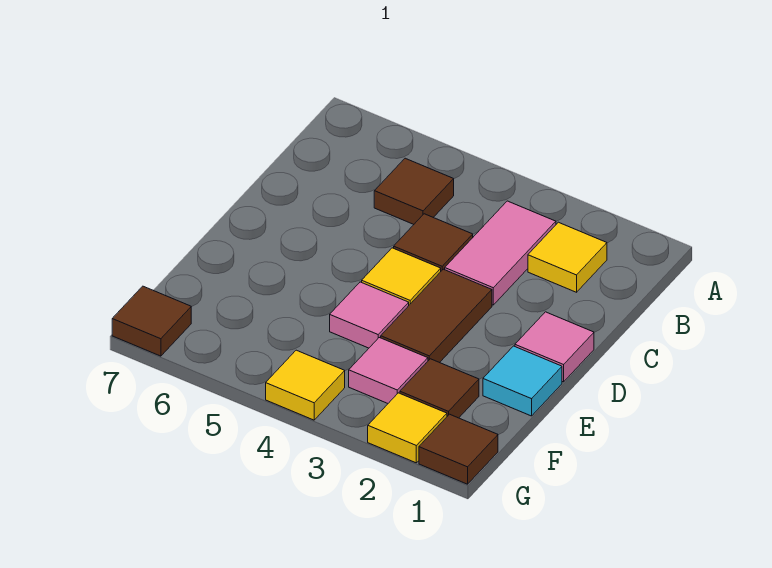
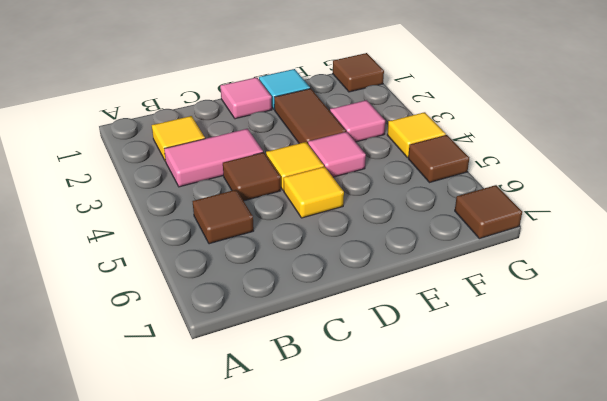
brown tile D3:E3 level 1 -> brown tile E2:E3 level 1
brown tile F2 level 1 -> brown tile G5 level 1
yellow tile G2 level 1 -> yellow tile D5 level 1

